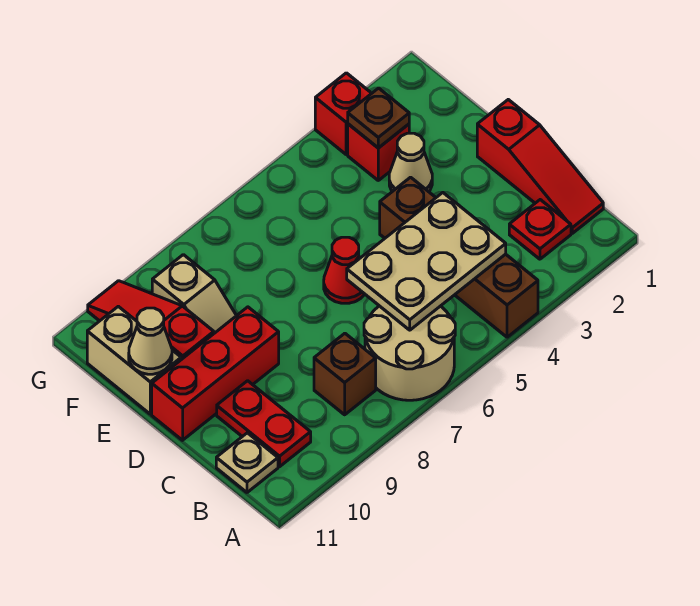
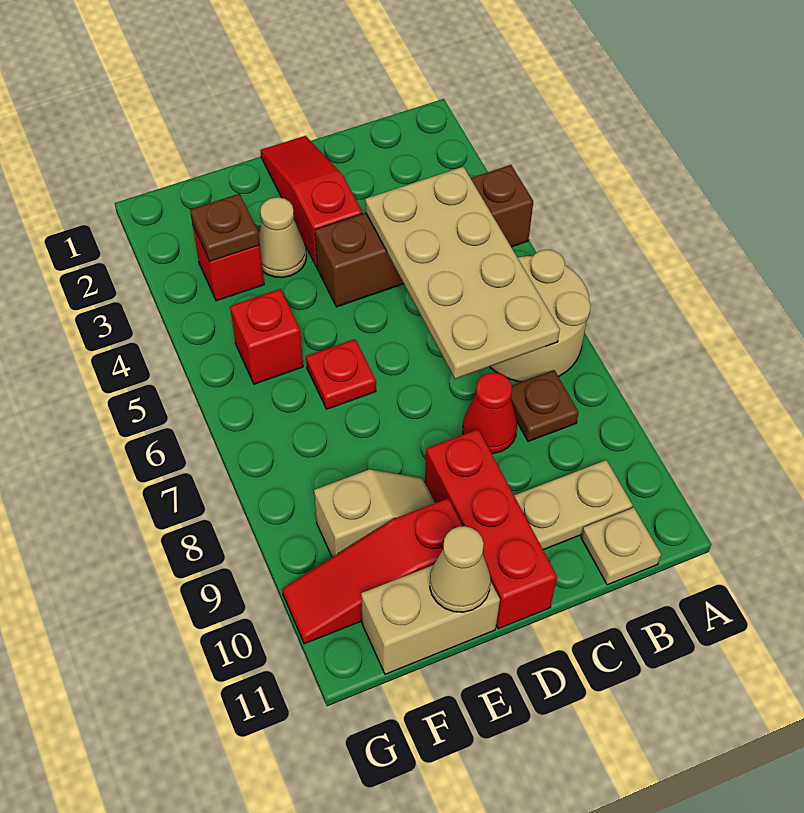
red slope B1:D1 level 1 top D -> red slope D1:D3 level 1 top 3
red plate B2 level 1 -> red plate E6 level 1
tan plate B4:C6 level 2 -> tan plate B4:C7 level 2
brown brick B8 level 1 -> brown plate B8 level 1
red plate B10:C10 level 1 -> tan plate B10:C10 level 1
red cone D6 level 1 -> red cone C8 level 1
red brick G3 level 1 -> red brick F5 level 1

